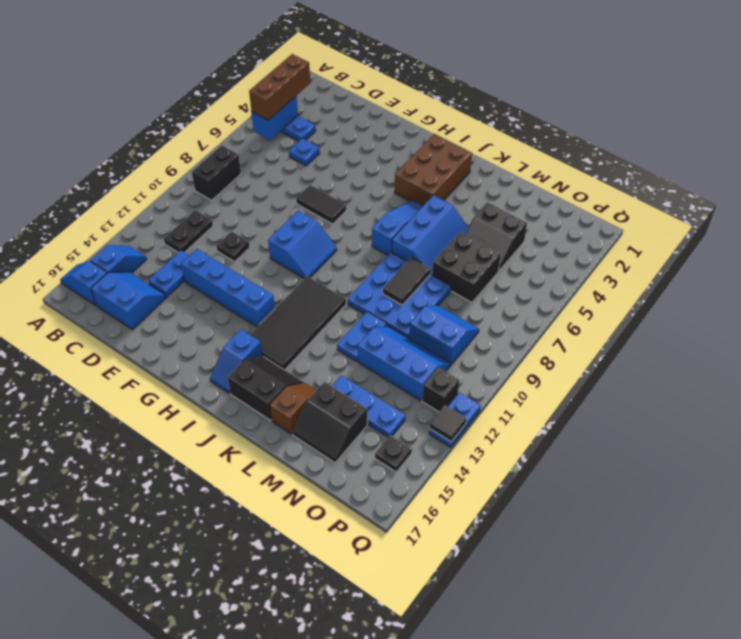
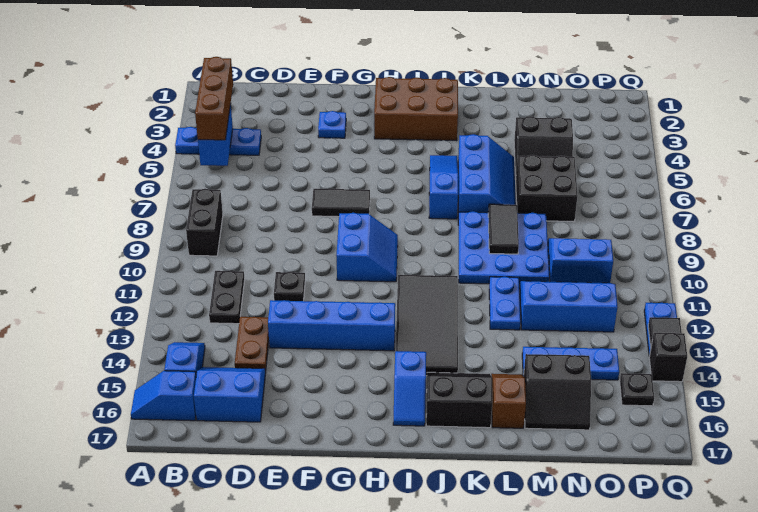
blue plate D5 level 1 -> blue plate F3 level 1
blue plate D13:D14 level 1 -> brown plate D13:D14 level 1
brown brick I2:J4 level 1 -> brown brick H2:J3 level 1
black brick P12 level 1 -> black brick Q14 level 1

